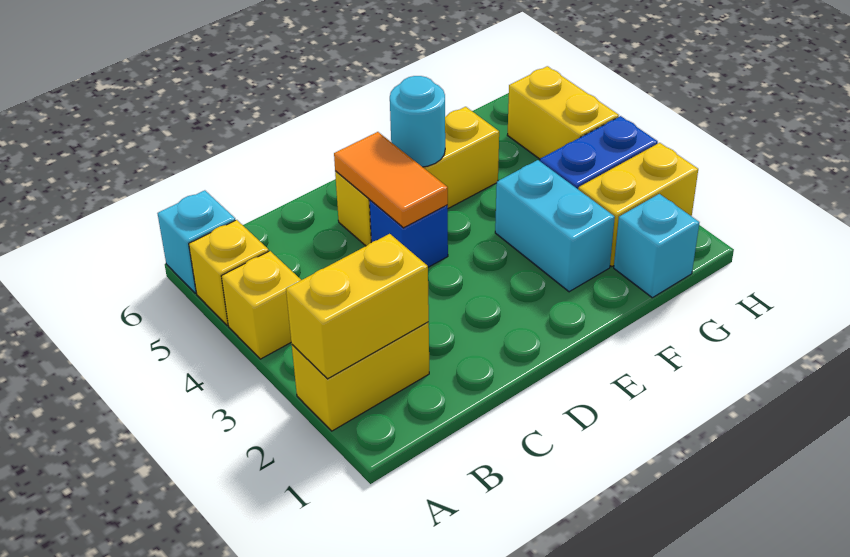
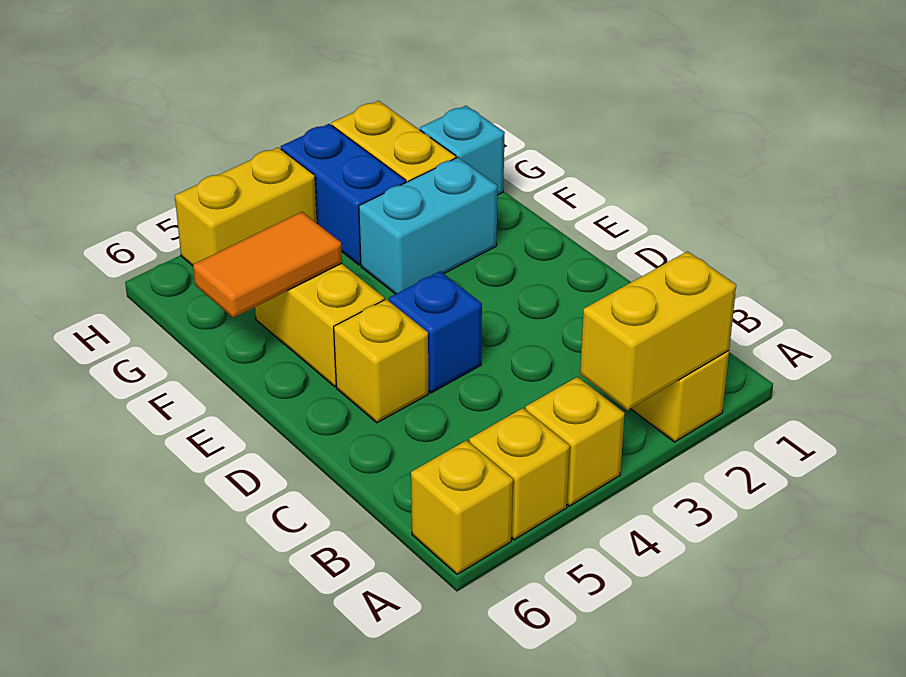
yellow brick A2:B2 level 2 -> yellow brick A2:A3 level 2
cyan brick A6 level 1 -> yellow brick A6 level 1
orange tile D4:D5 level 2 -> orange tile F5:F6 level 2
cyan round brick E5 level 2 -> none

